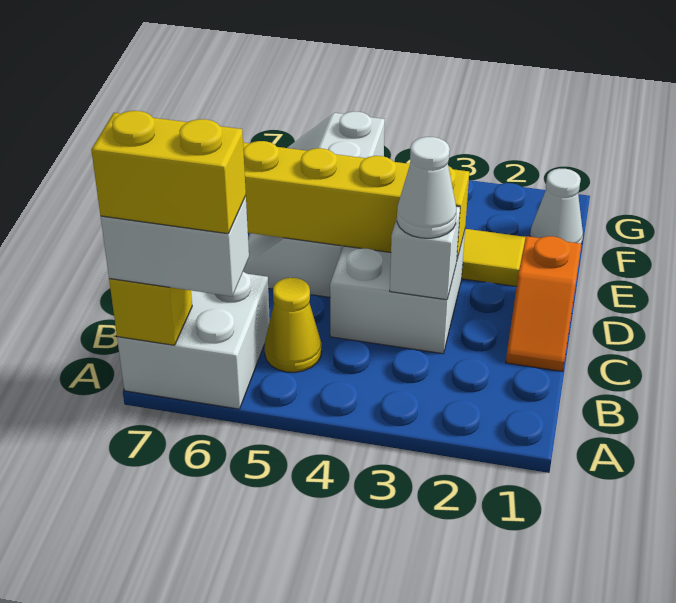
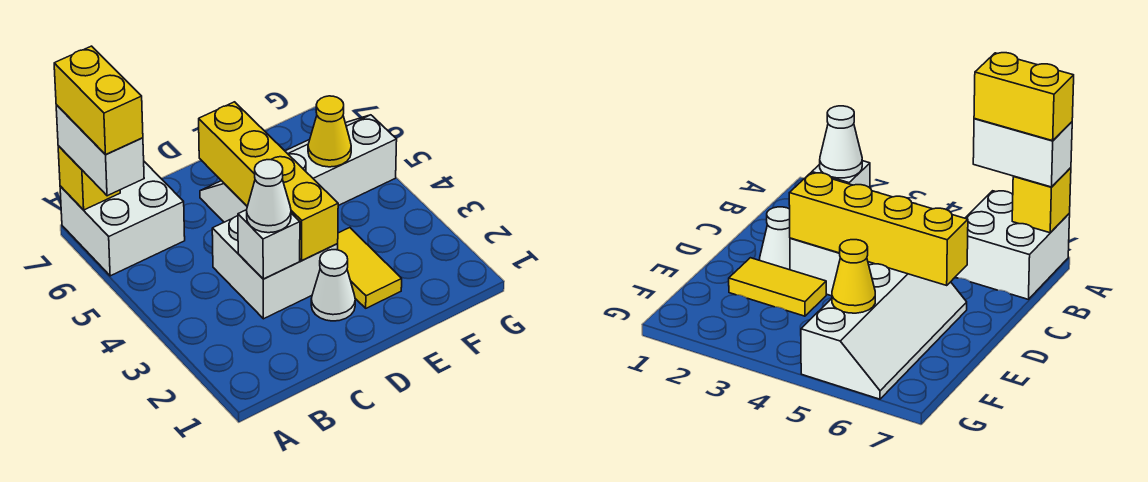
yellow cone B5 level 1 -> yellow cone F5 level 2
orange slope C1:D1 level 1 top D -> none
white cone F1 level 1 -> white cone D2 level 1

